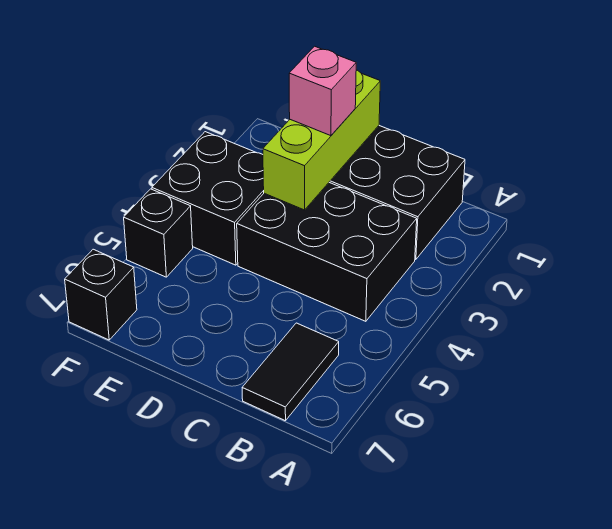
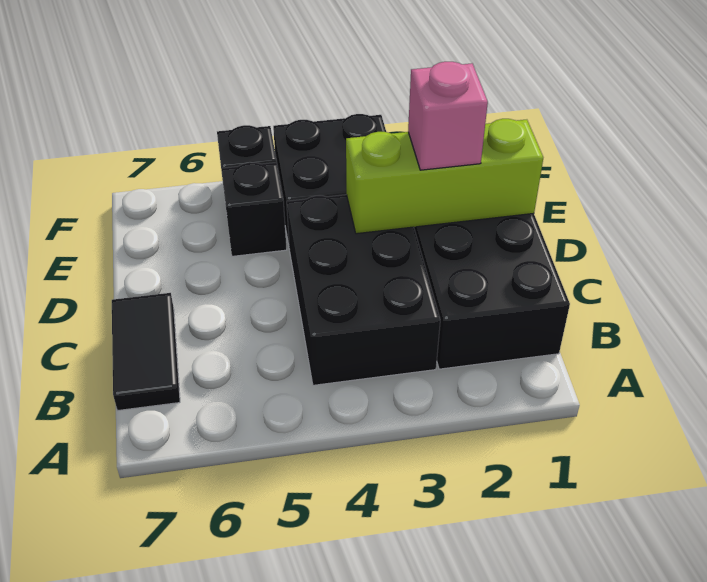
black tile B6:B7 level 1 -> black tile B7:C7 level 1
black brick F7 level 1 -> black brick E5 level 1

